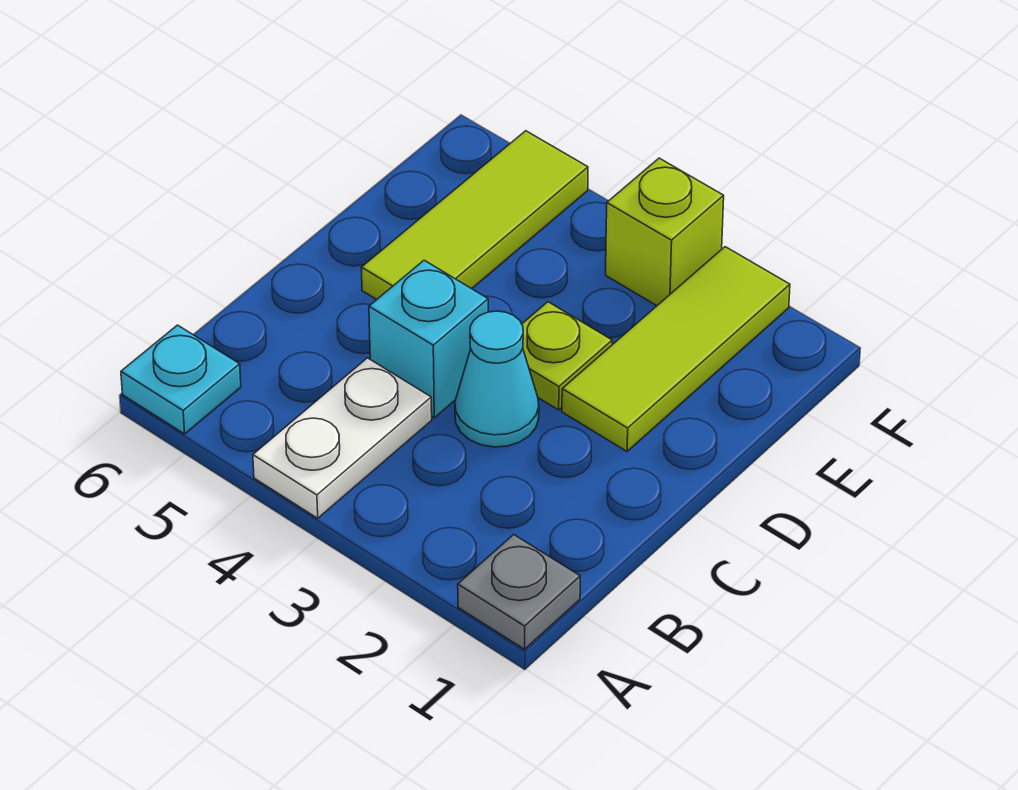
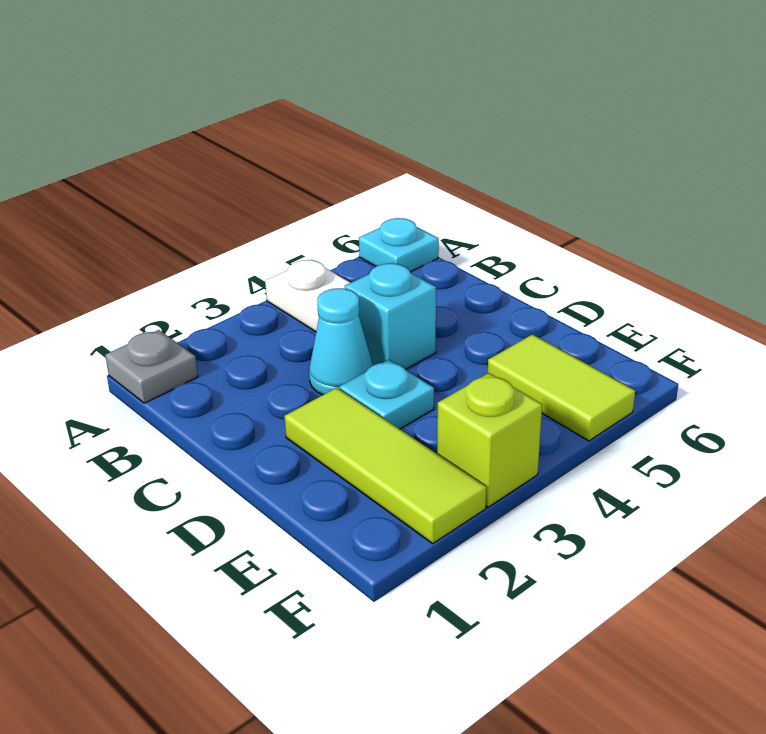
lime plate D3 level 1 -> cyan plate D3 level 1
lime tile D5:F5 level 1 -> lime tile E5:F5 level 1

